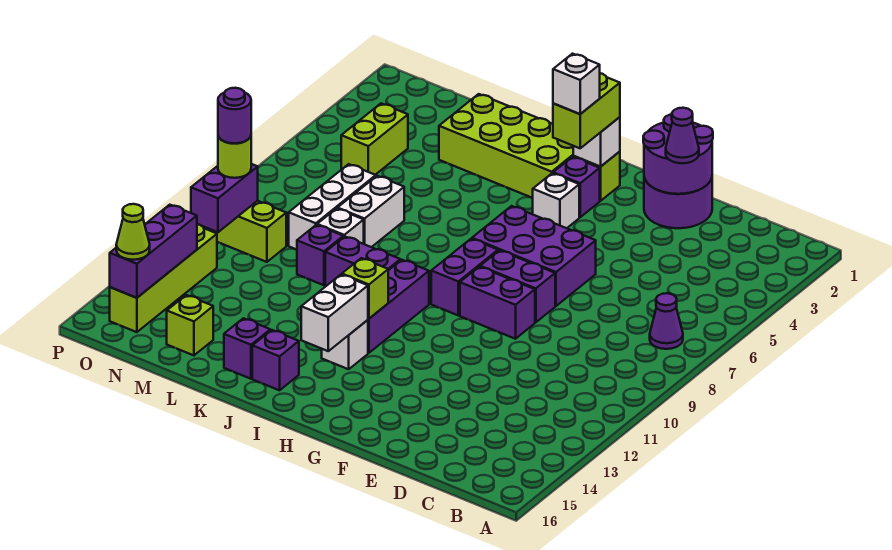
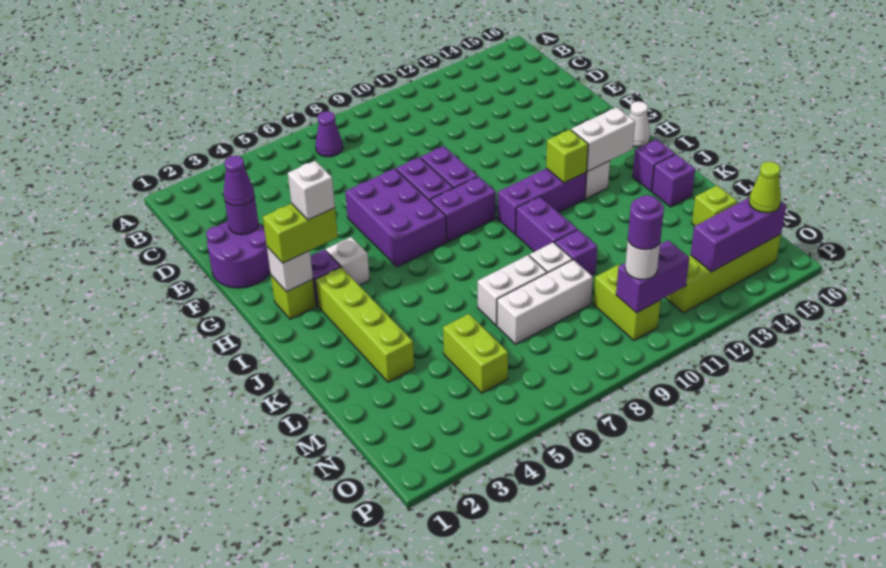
purple round brick E1:F2 level 2 -> purple round brick E2 level 2
none -> white cone H16 level 1
lime brick I2:L3 level 1 -> lime brick I3:L3 level 1
lime brick N4:N5 level 1 -> lime brick M5:N5 level 1
lime round brick O10 level 3 -> white round brick O10 level 3

